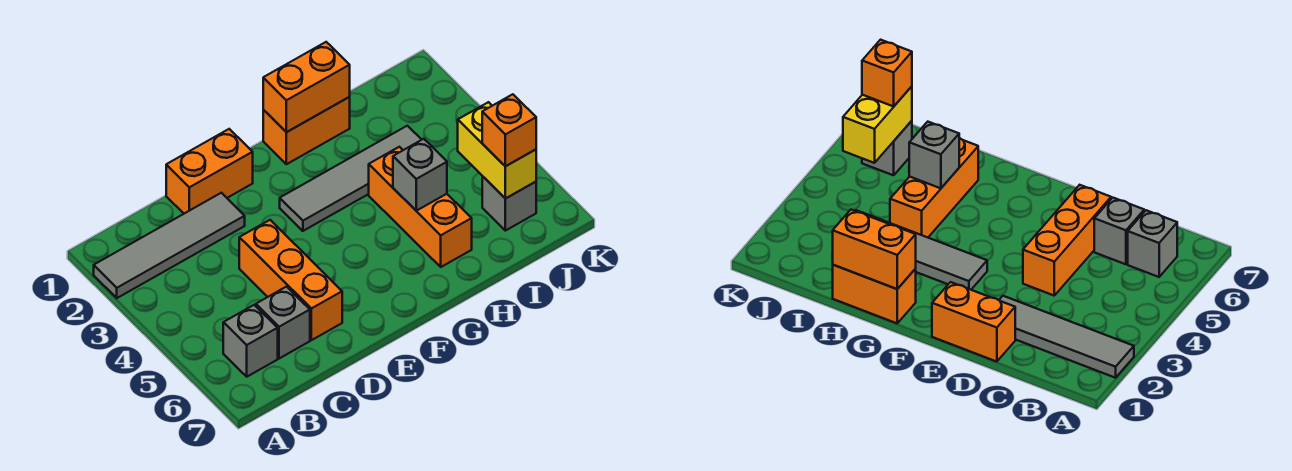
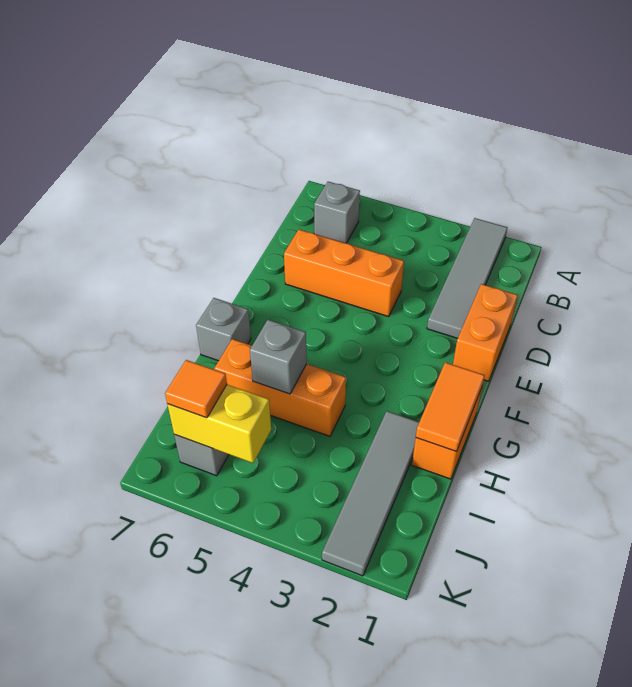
grey brick C6 level 1 -> grey brick G7 level 1
grey tile F3:I3 level 1 -> grey tile H2:K2 level 1
orange brick G1:H1 level 2 -> orange tile G1:H1 level 2
orange brick J6 level 3 -> orange tile J6 level 3

